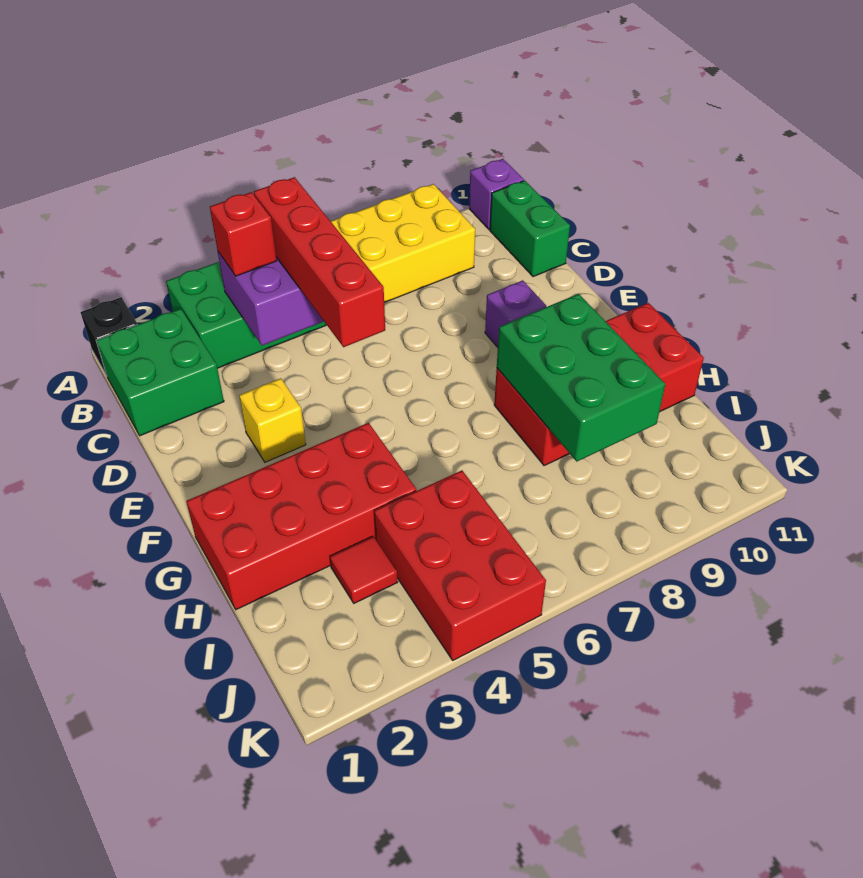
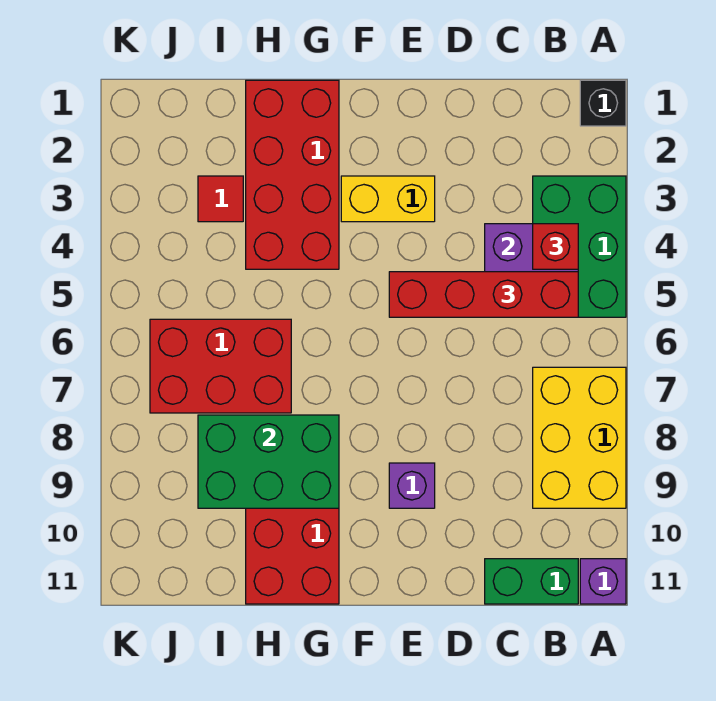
green brick B1:C2 level 1 -> none
yellow brick E3 level 1 -> yellow brick E3:F3 level 1
red brick I4:K5 level 1 -> red brick H6:J7 level 1

